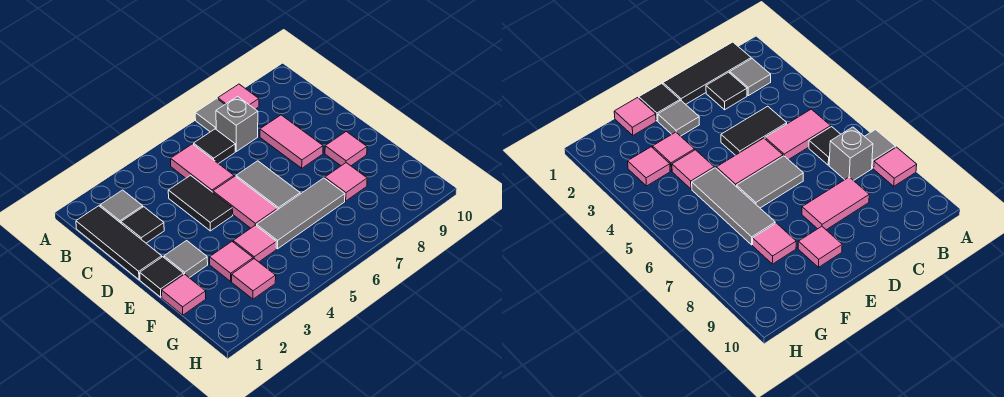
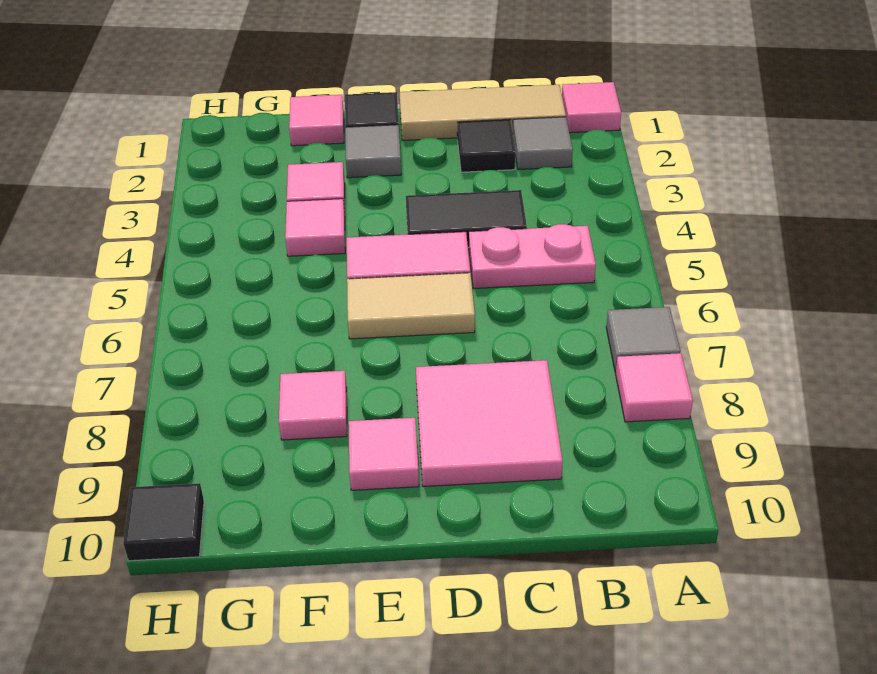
black tile B1:D1 level 1 -> tan tile B1:D1 level 1
pink tile B5:C5 level 1 -> pink plate B5:C5 level 1
black tile B6 level 1 -> black tile H10 level 1
grey brick B7 level 1 -> none
pink tile C8:D8 level 1 -> pink tile C8:D9 level 1
grey tile D6:E6 level 1 -> tan tile D6:E6 level 1
grey tile F5:F7 level 1 -> none
pink tile G3 level 1 -> pink tile A1 level 1

